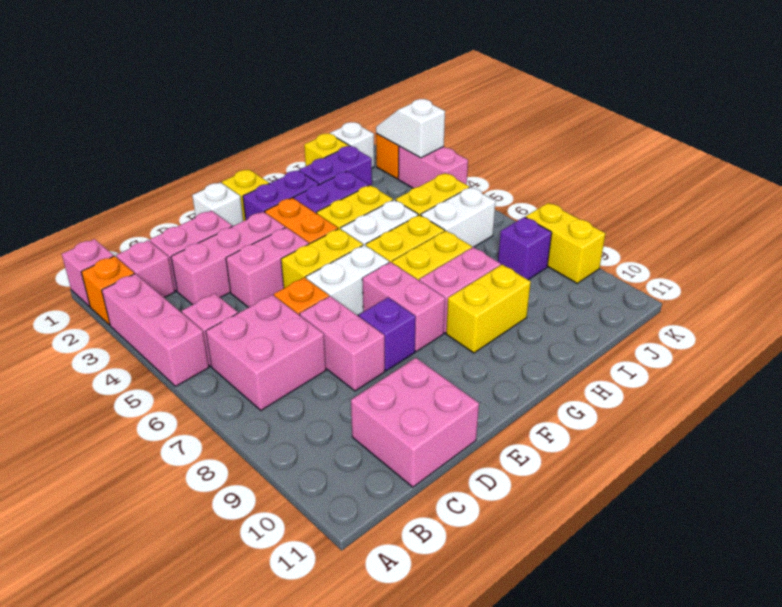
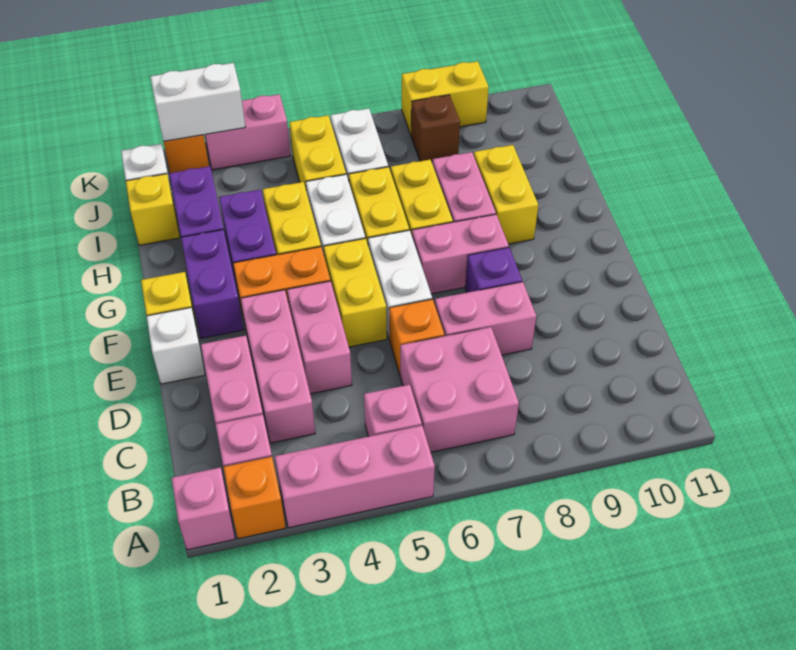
pink brick C10:D11 level 1 -> none
purple brick J8 level 1 -> brown brick J8 level 1
white slope K2:K3 level 2 top 3 -> white brick K2:K3 level 2

